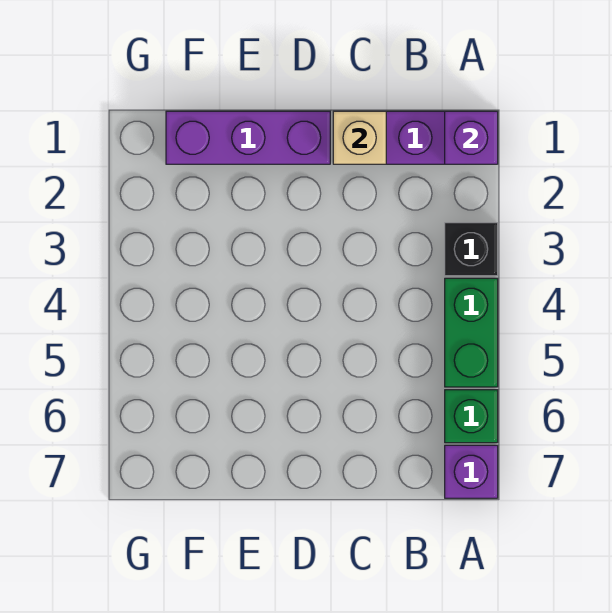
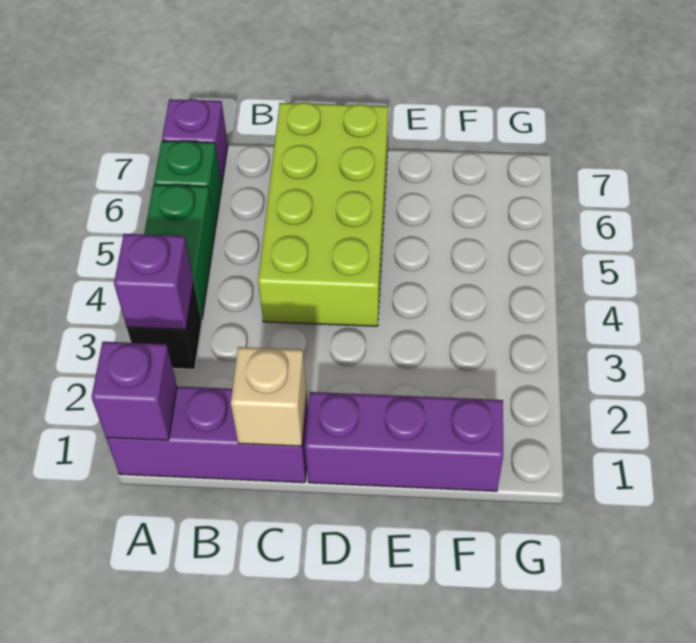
none -> purple brick A3 level 2
none -> lime brick C4:D7 level 1

